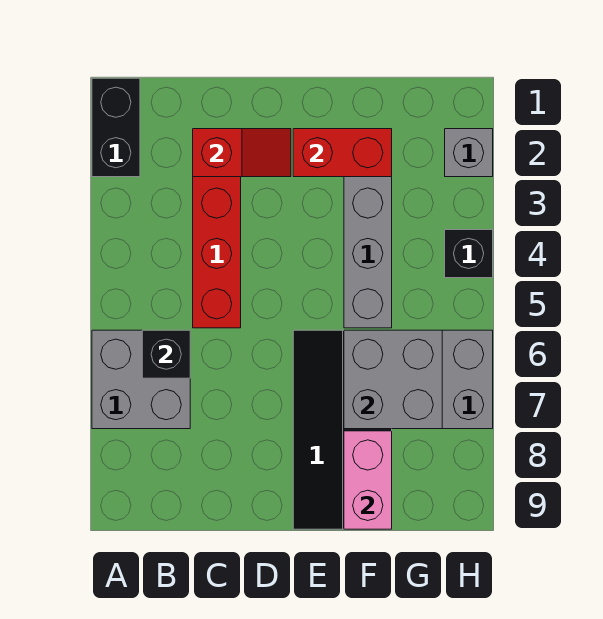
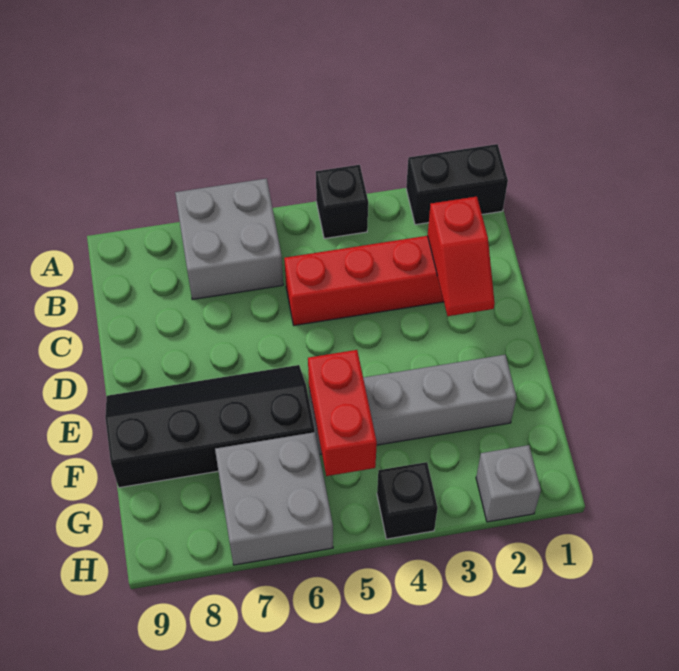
black brick B6 level 2 -> black brick A4 level 1
red brick E2:F2 level 2 -> red brick F5:G5 level 2
grey brick F6:G7 level 2 -> none
pink brick F8:F9 level 2 -> none

